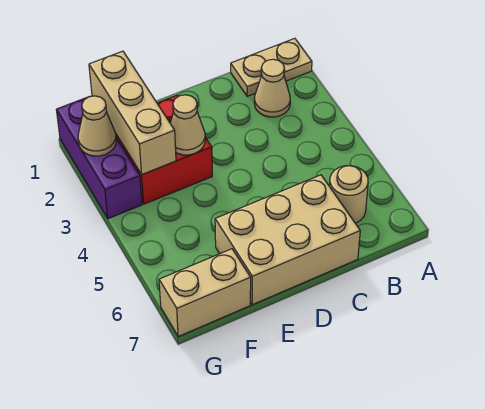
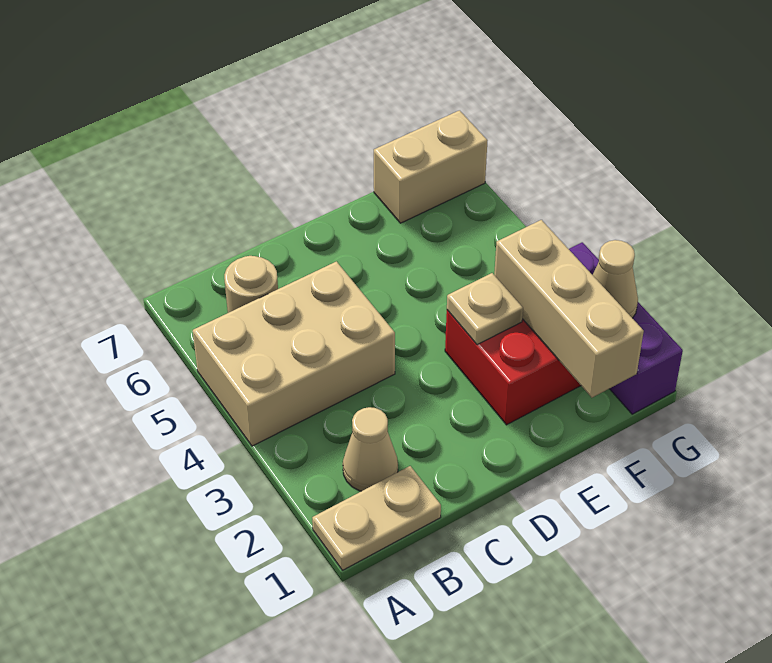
tan brick C6:E7 level 1 -> tan brick A4:C5 level 1
tan cone E3 level 2 -> tan plate E3 level 2

